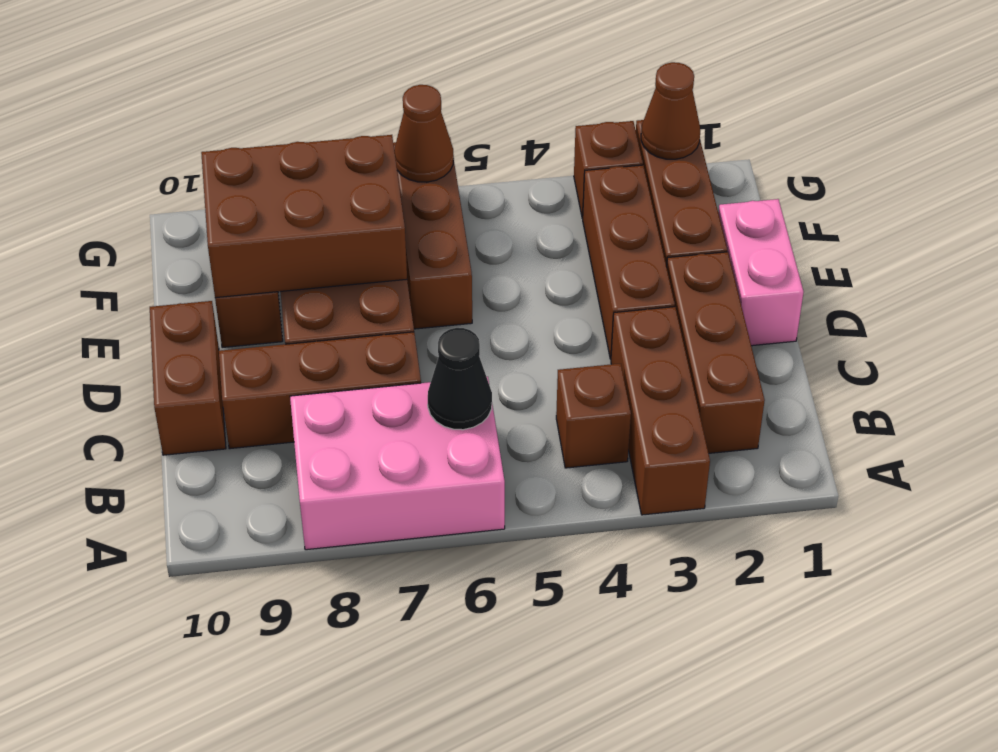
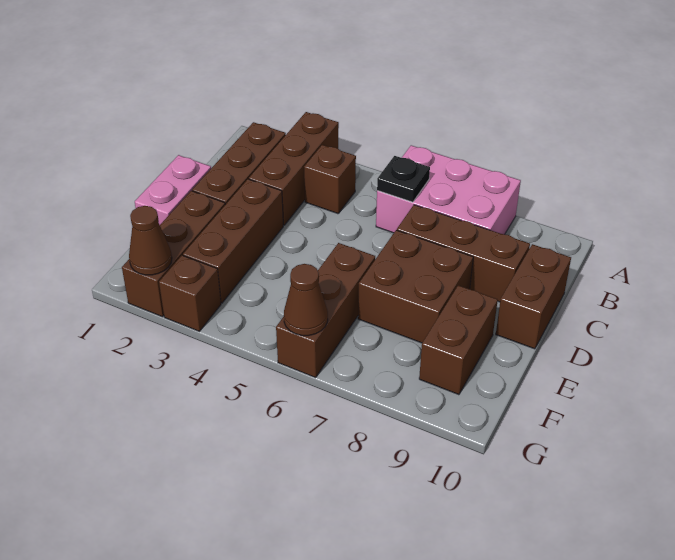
black cone B6 level 2 -> black plate B6 level 2
brown brick E7:F9 level 2 -> none

